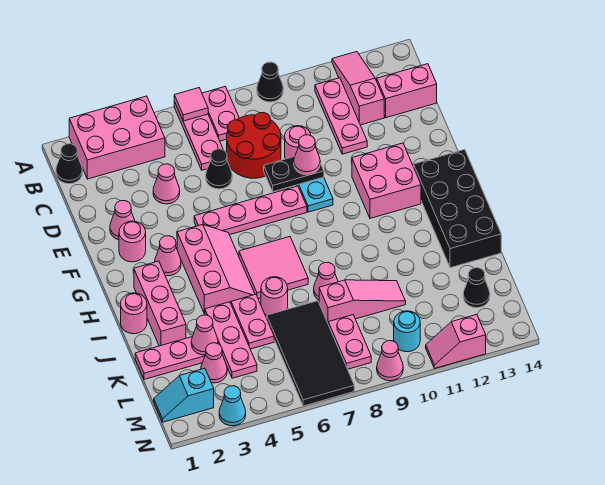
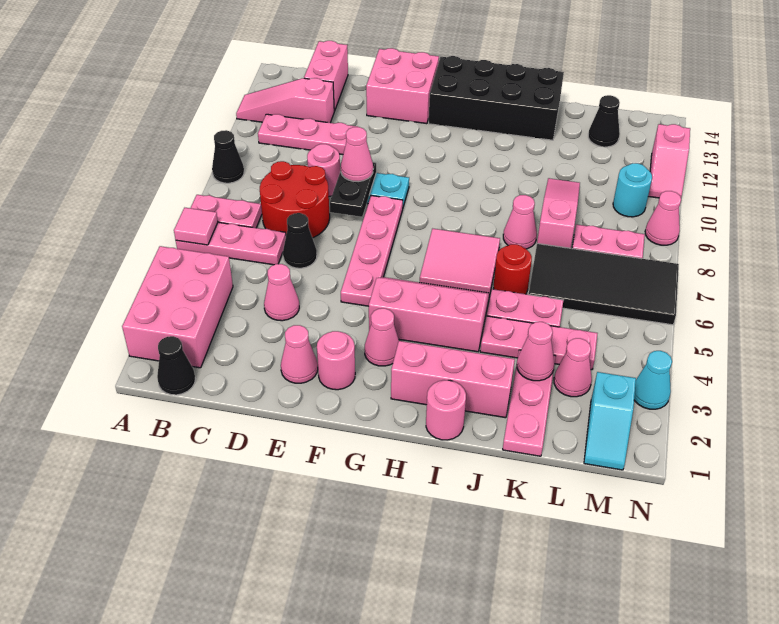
pink brick F11:G12 level 1 -> pink brick E13:F14 level 1
pink round brick J6 level 1 -> red round brick J6 level 1

